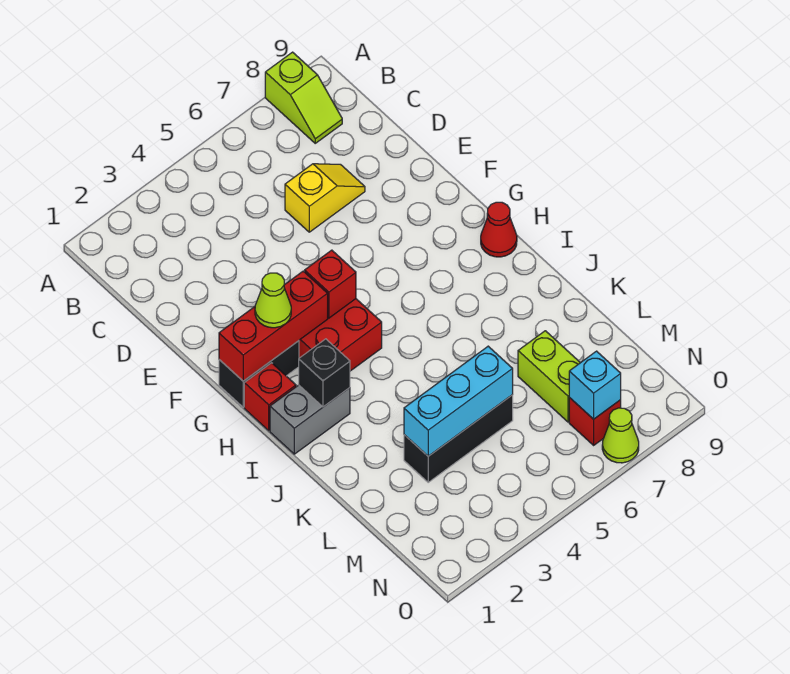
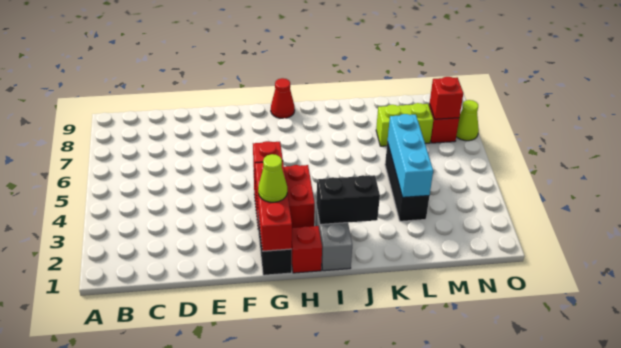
lime slope A8:B8 level 1 top A -> none
yellow slope D6:D7 level 1 top 6 -> none
black brick I2 level 2 -> black brick I2:J2 level 2
cyan brick N7 level 2 -> red brick N7 level 2

